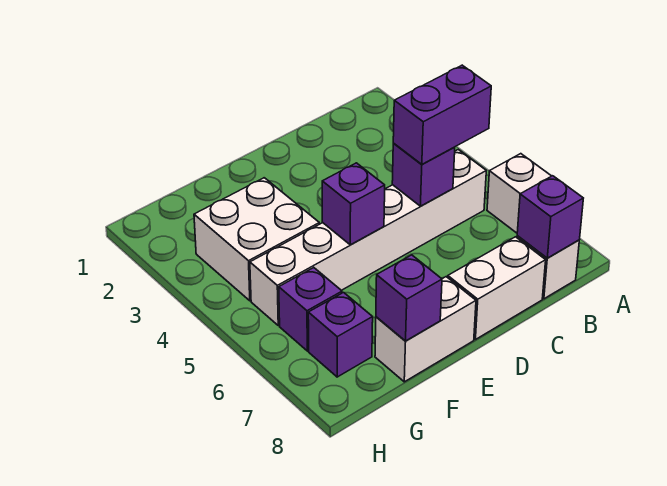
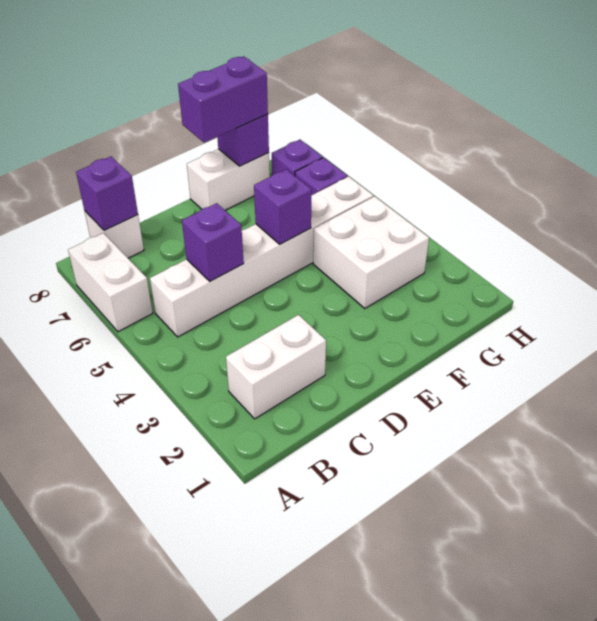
purple brick B5:C5 level 3 -> purple brick E8:F8 level 3
white brick C8:D8 level 1 -> white brick B2:C2 level 1

